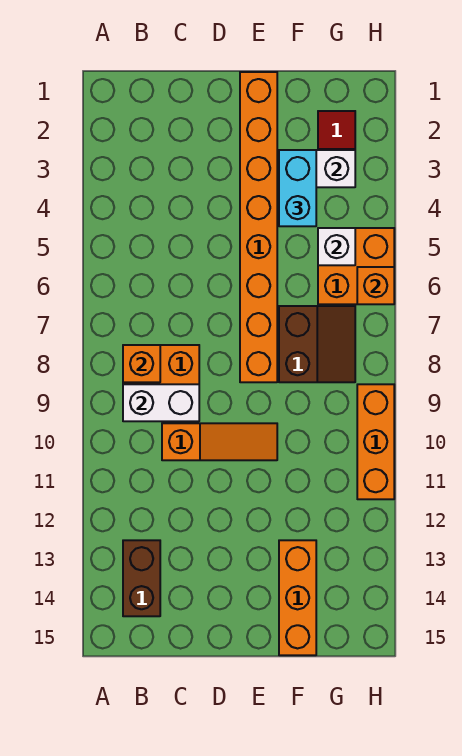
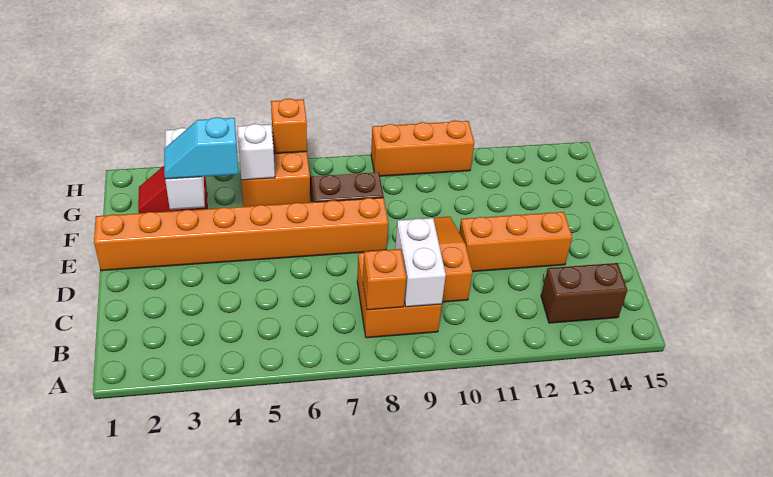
cyan brick F3:F4 level 3 -> cyan slope F3:F4 level 3 top 4
orange brick F13:F15 level 1 -> orange brick D11:D13 level 1

